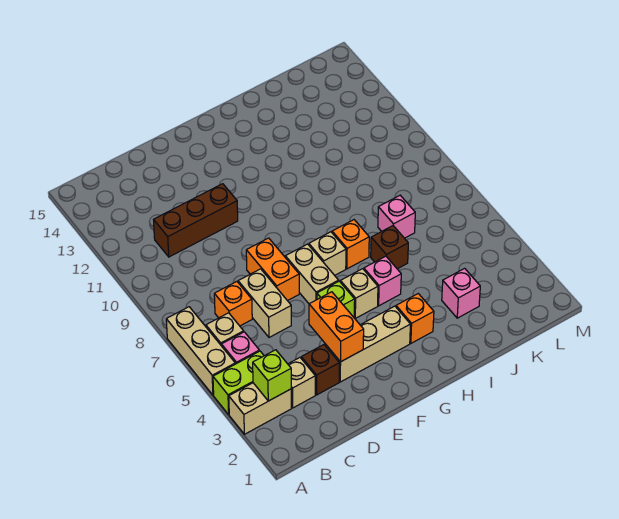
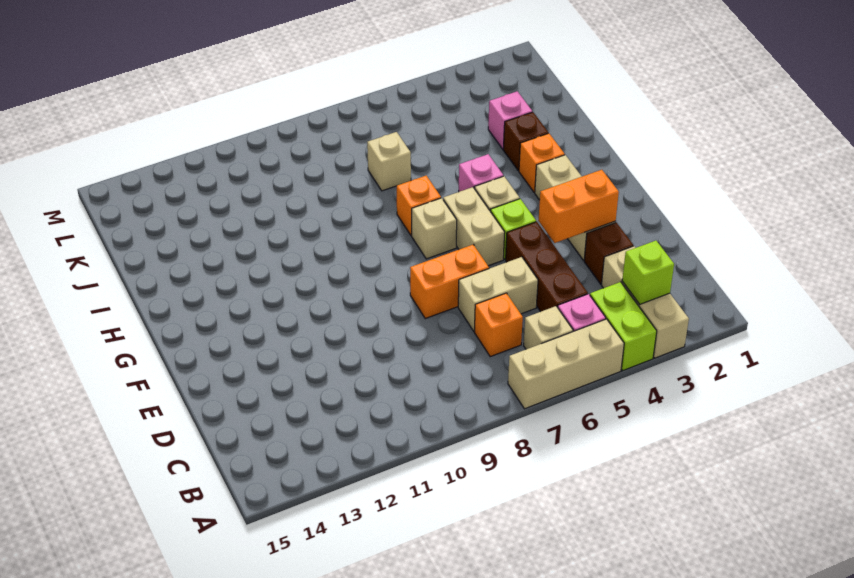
brown brick C11:E11 level 1 -> brown brick C5:E5 level 1
tan brick F6:F7 level 1 -> tan brick F6:G6 level 1
brown brick I6 level 1 -> brown brick I3 level 1
pink brick J7 level 1 -> tan brick J7 level 1

